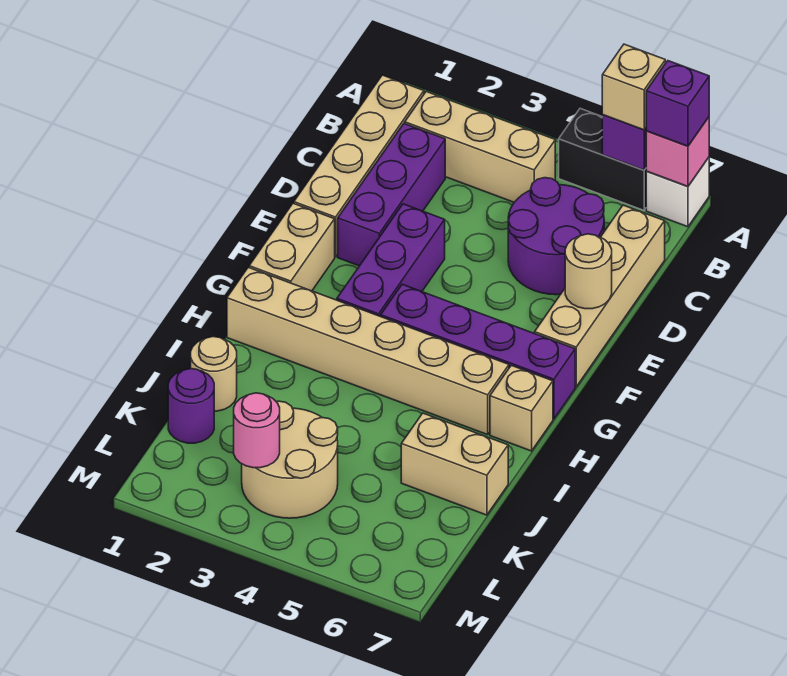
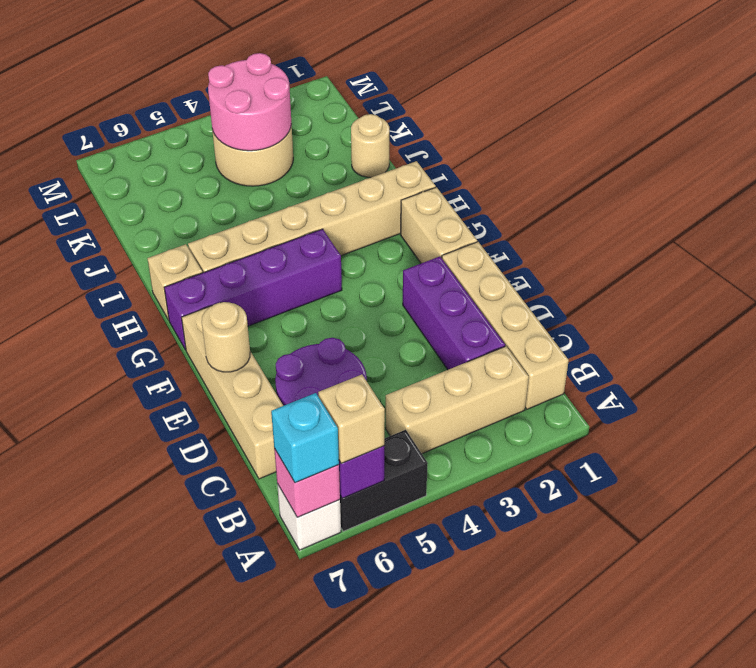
purple brick A7 level 3 -> cyan brick A7 level 3
purple brick E3:G3 level 1 -> none
tan brick J6:J7 level 1 -> none
purple round brick K1 level 1 -> none
pink round brick L3 level 2 -> pink round brick K3:L4 level 2

